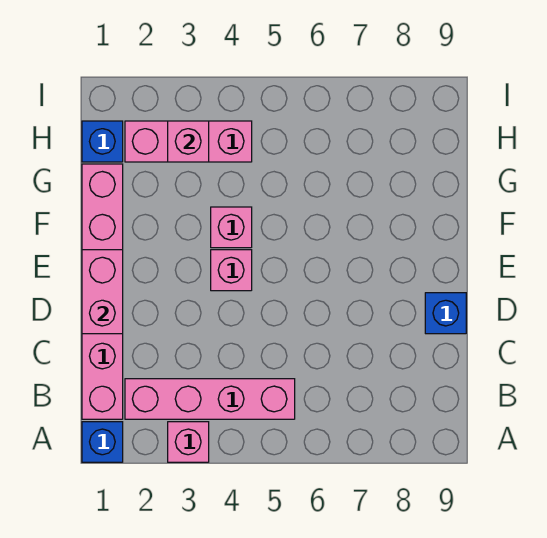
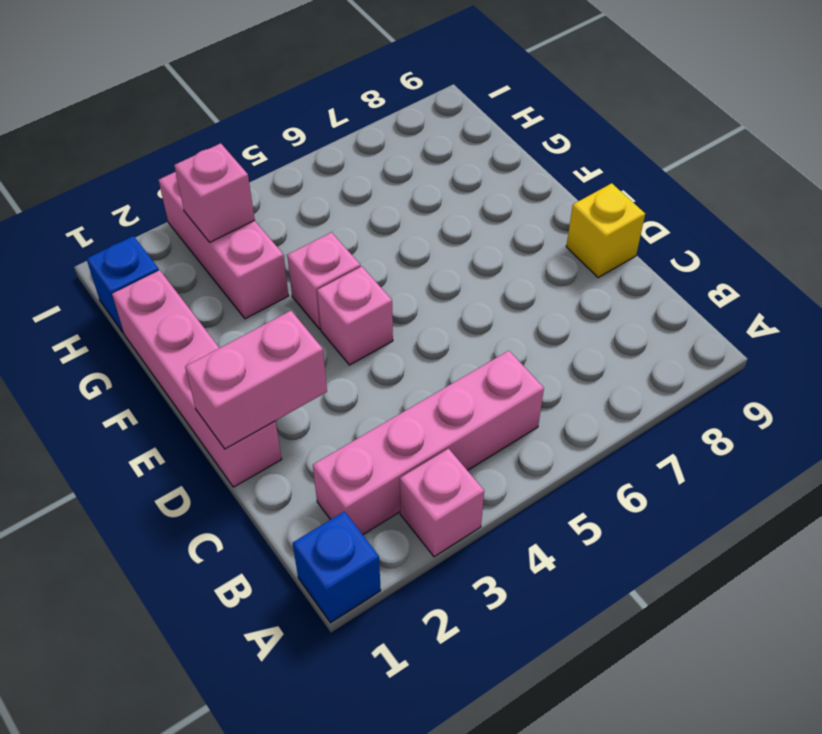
pink brick B1:G1 level 1 -> pink brick D1:G1 level 1
pink brick D1:E1 level 2 -> pink brick D1:D2 level 2
blue brick D9 level 1 -> yellow brick D9 level 1
pink brick H2:H4 level 1 -> pink brick G3:I3 level 1

